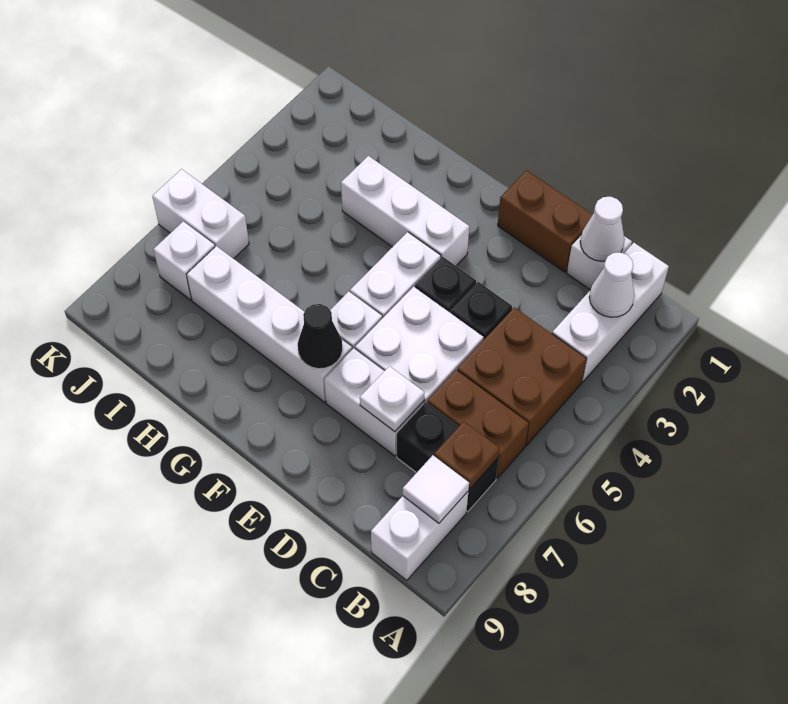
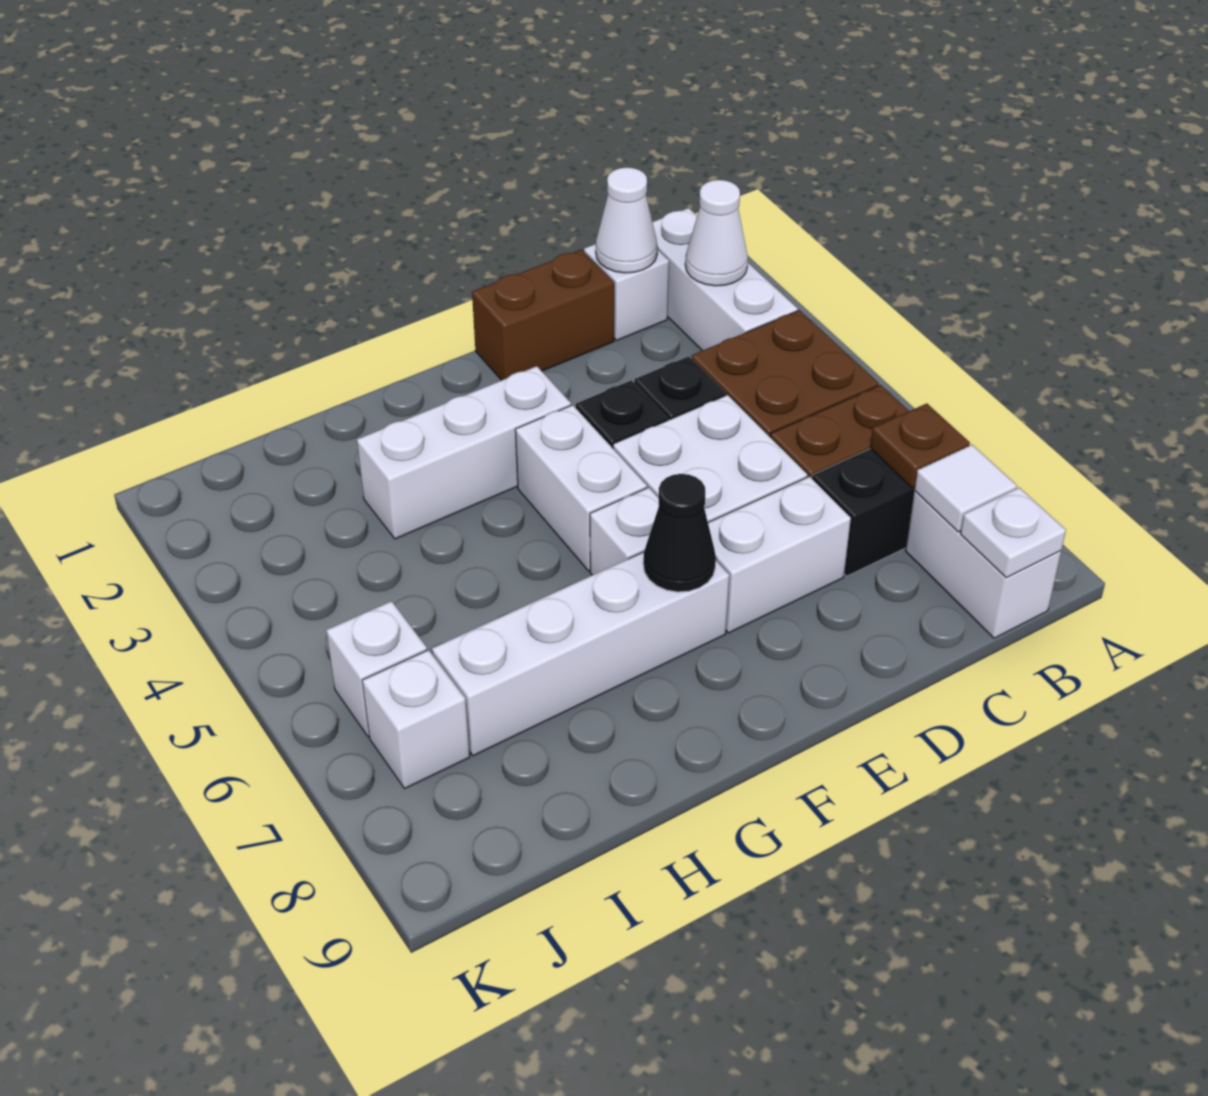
white plate D7 level 2 -> white plate B9 level 2
white brick J6:K6 level 1 -> white brick J6 level 1

